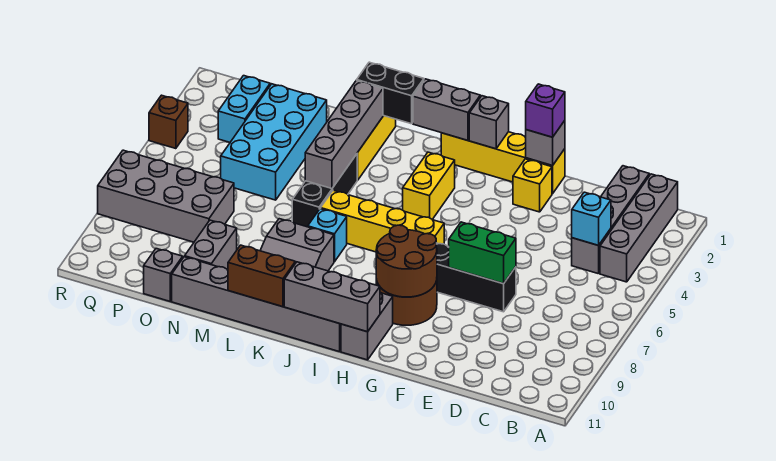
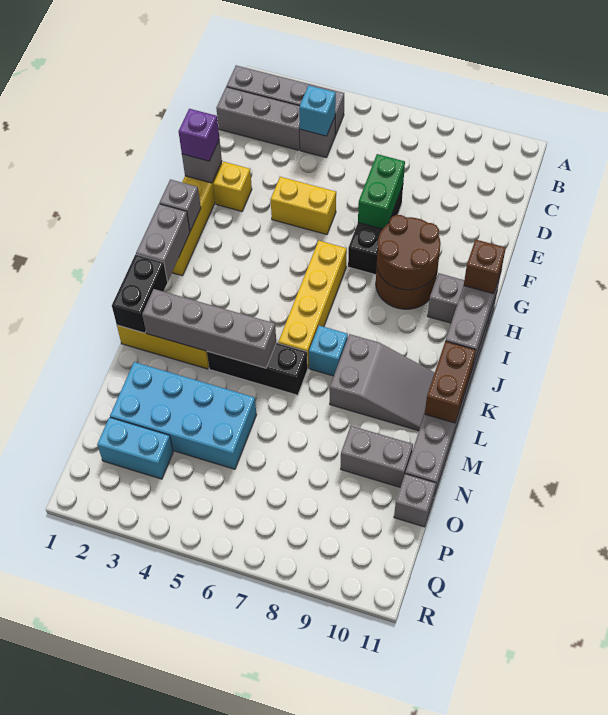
yellow brick I3:I4 level 1 -> yellow brick F4:F5 level 1
grey brick O7:R8 level 1 -> none
brown brick R4 level 1 -> brown brick H11 level 3

